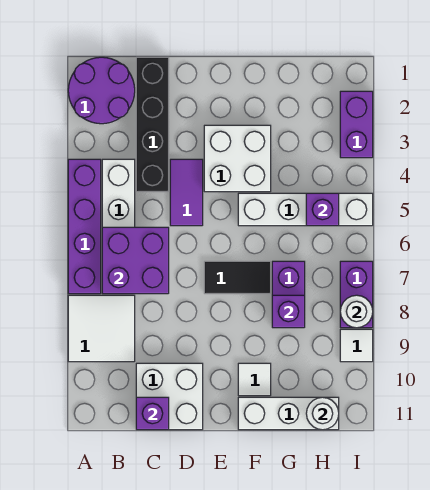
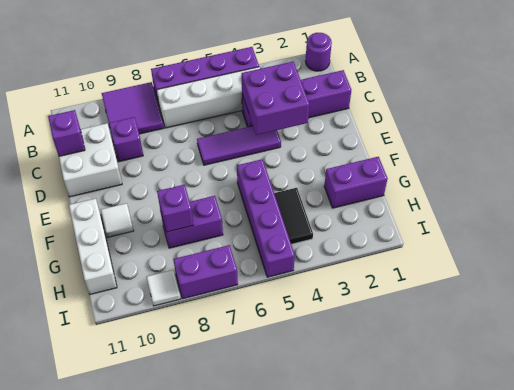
purple round brick A1:B2 level 1 -> purple round brick A1 level 1
white tile A8:B9 level 1 -> purple tile A8:B9 level 1
purple brick B6:C7 level 2 -> purple brick C3:D4 level 2
black brick C1:C4 level 1 -> purple brick C1:C4 level 1
purple tile D4:D5 level 1 -> purple tile D4:D6 level 1
white brick E3:F4 level 1 -> none
black tile E7:F7 level 1 -> black tile G4:H4 level 1
white brick F5:I5 level 1 -> purple brick F5:I5 level 1
purple brick H5 level 2 -> purple brick C9 level 1
white round brick H11 level 2 -> none
purple brick I2:I3 level 1 -> purple brick G1:G2 level 1
white round brick I8 level 2 -> none

